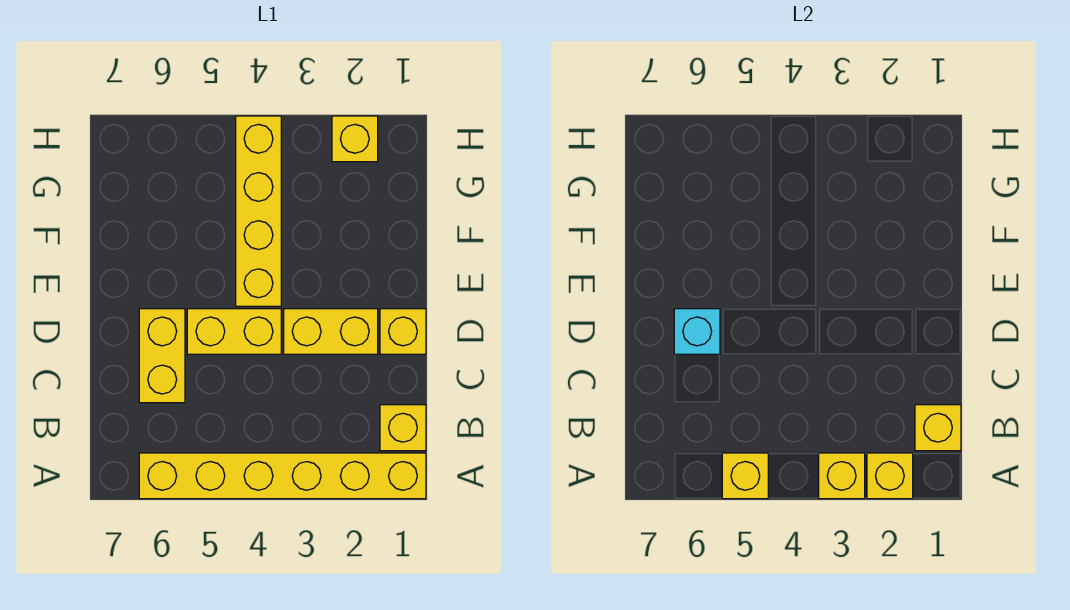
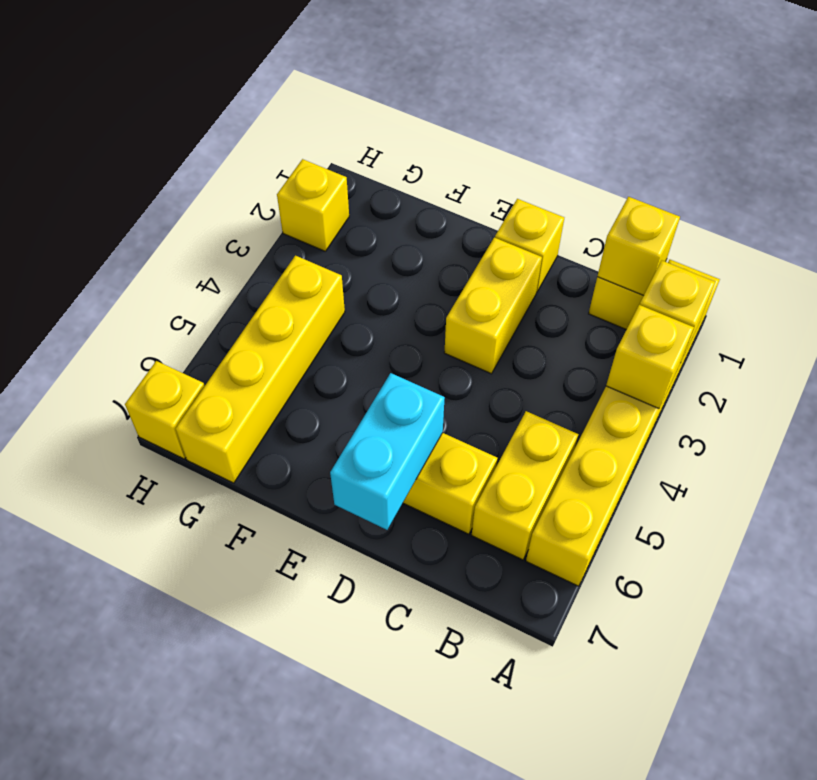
yellow brick A5 level 2 -> yellow brick H7 level 1
yellow brick D4:D5 level 1 -> yellow brick B5:B6 level 1
cyan brick D6 level 2 -> cyan brick D6:D7 level 2
yellow brick E4:H4 level 1 -> yellow brick G4:G7 level 1

